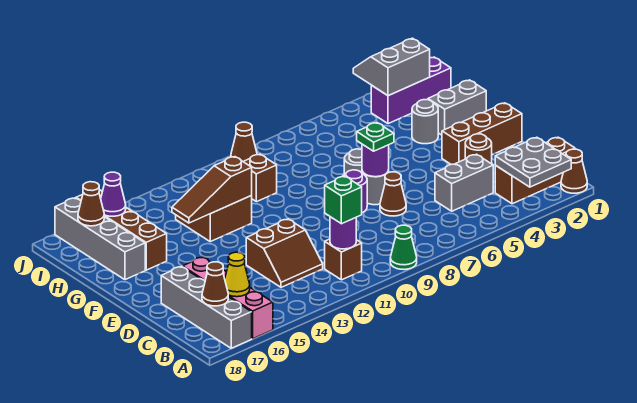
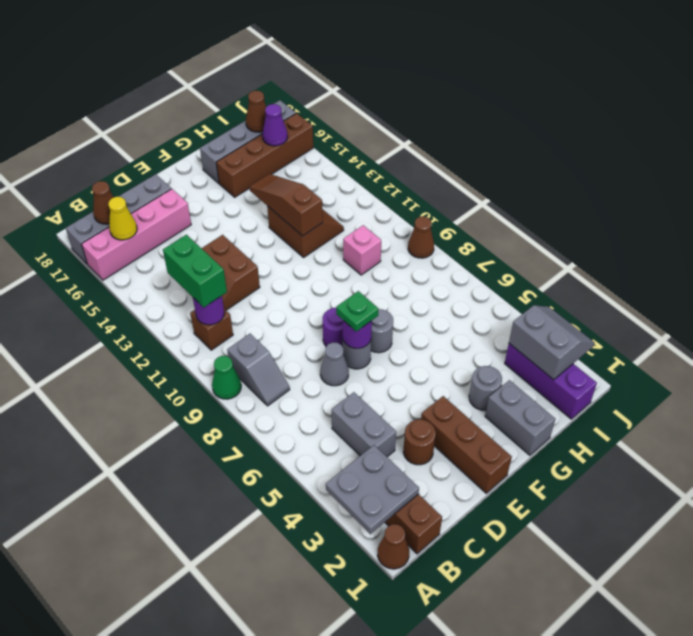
none -> grey slope B8:B9 level 1 top 9
green brick B11 level 3 -> green brick B11:B12 level 3
brown cone D7 level 1 -> grey cone D7 level 1
brown brick H10 level 1 -> pink brick H10 level 1

